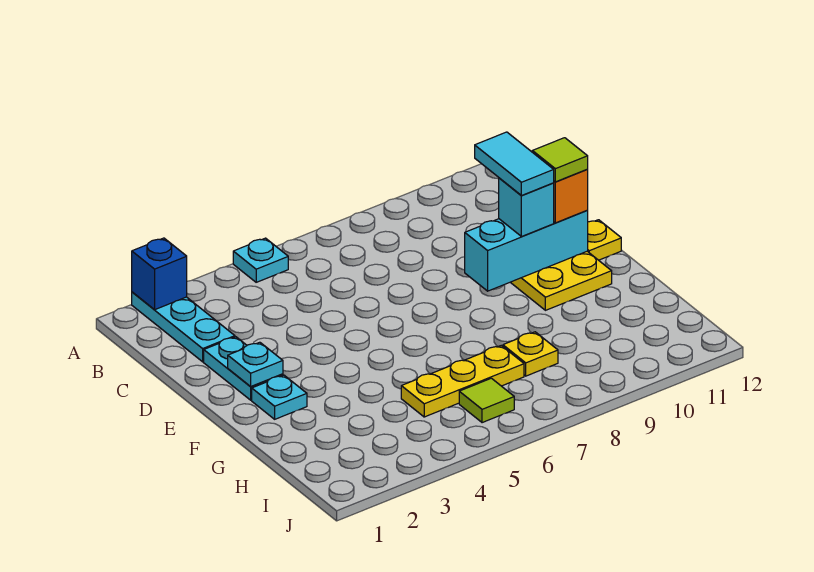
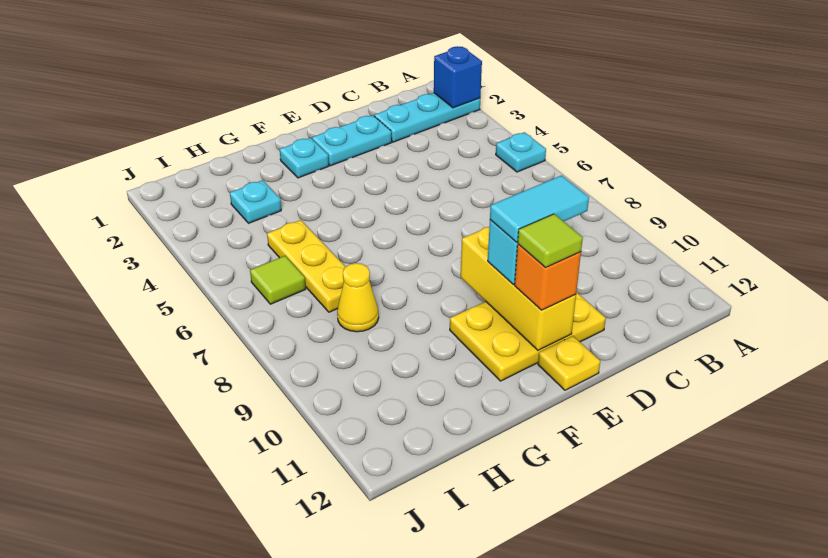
cyan plate E2 level 2 -> cyan plate H3 level 1
cyan brick E9:E11 level 2 -> yellow brick E9:E11 level 2
yellow plate H8 level 1 -> yellow cone H8 level 1

